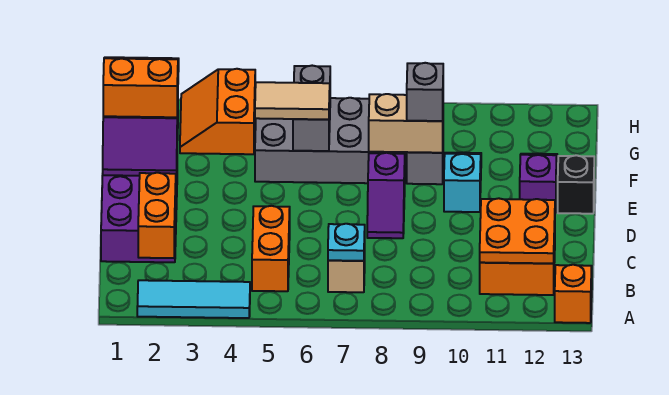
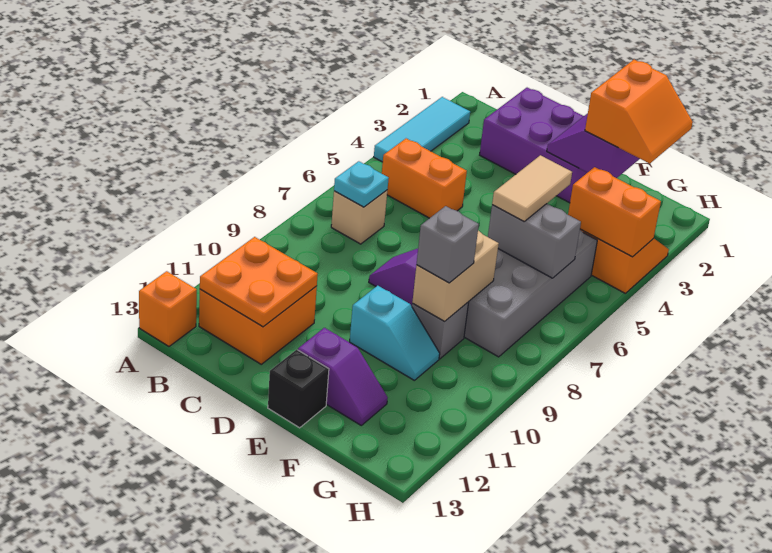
orange brick B2:C2 level 2 -> orange brick G4:H4 level 2

